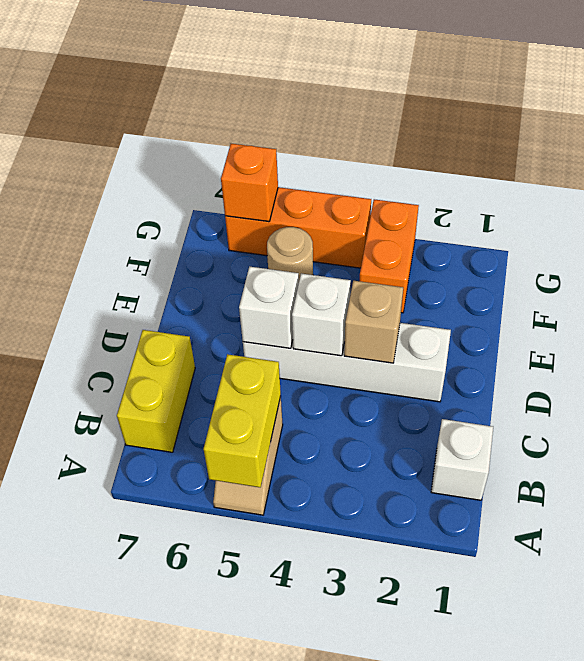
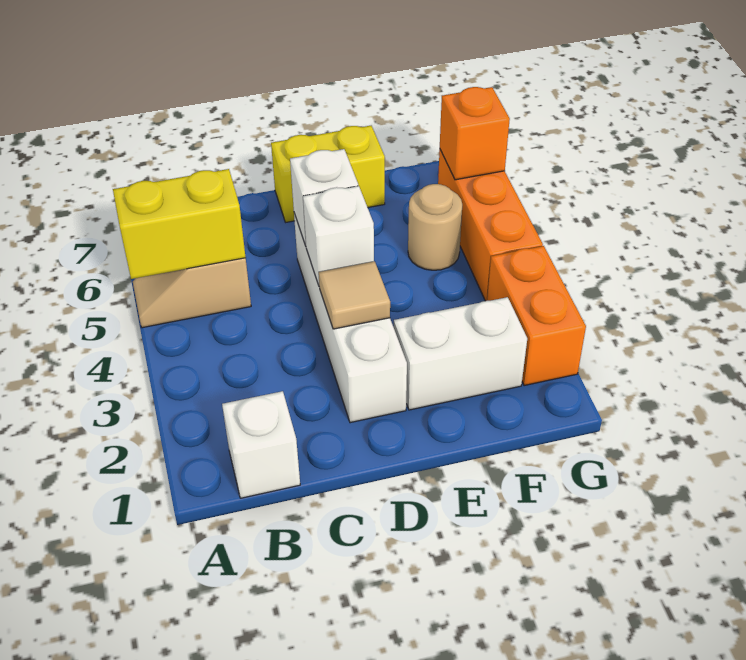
yellow brick B7:C7 level 1 -> yellow brick D7:E7 level 1
tan brick D3 level 2 -> tan tile D3 level 2
none -> white brick E2:F2 level 1
orange brick F3:G3 level 1 -> orange brick G2:G3 level 1

